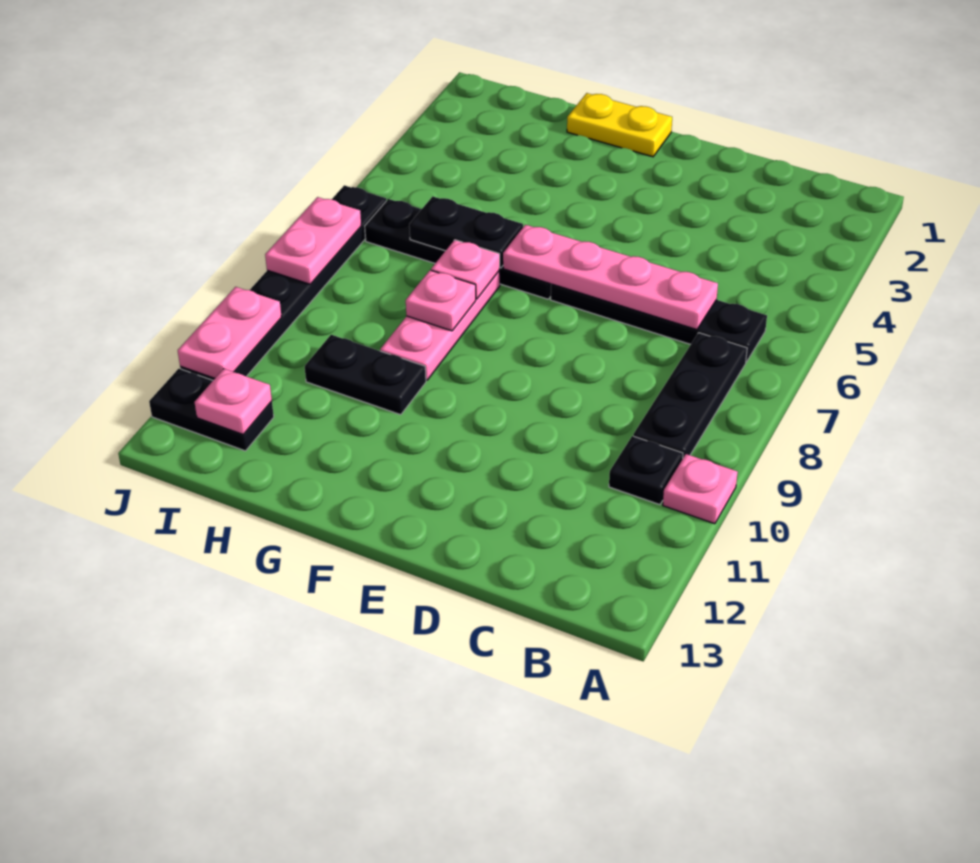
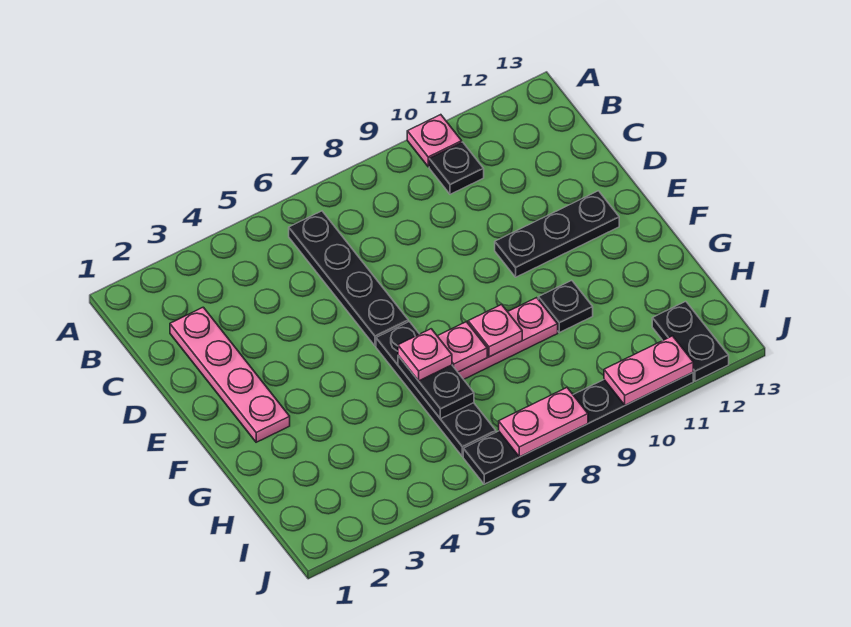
black plate B7:B9 level 1 -> black plate E10:E12 level 1
pink plate C6:F6 level 2 -> pink plate C2:F2 level 1
yellow plate F1:G1 level 1 -> none
black plate G10:H10 level 1 -> black plate G10 level 1
pink plate I12 level 2 -> pink plate G6 level 3

